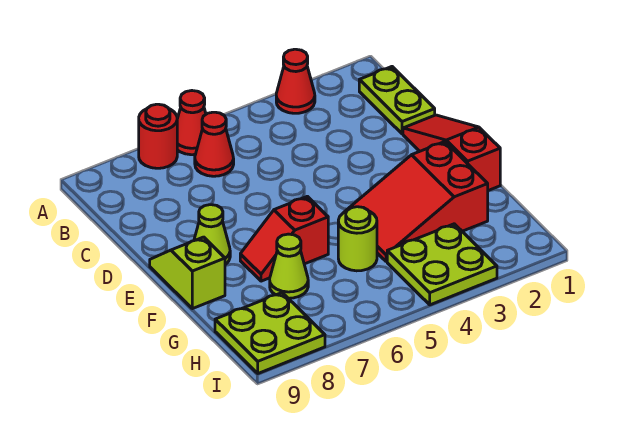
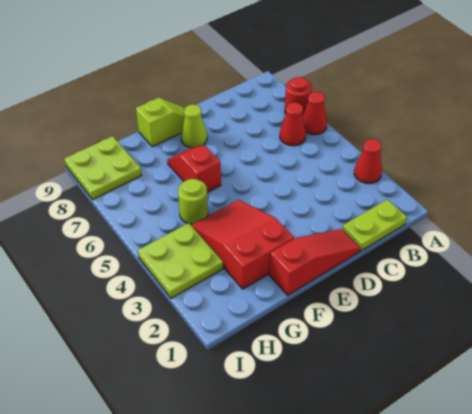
lime cone G7 level 1 -> none

